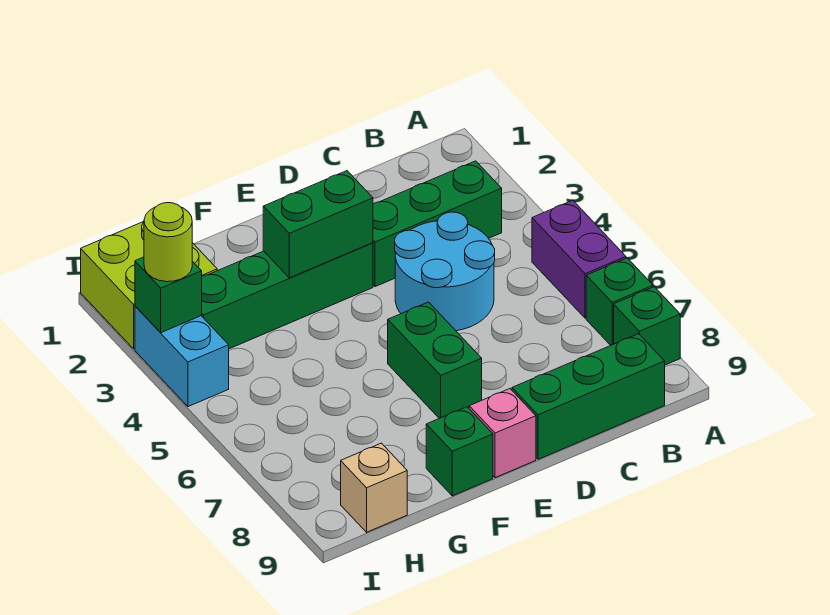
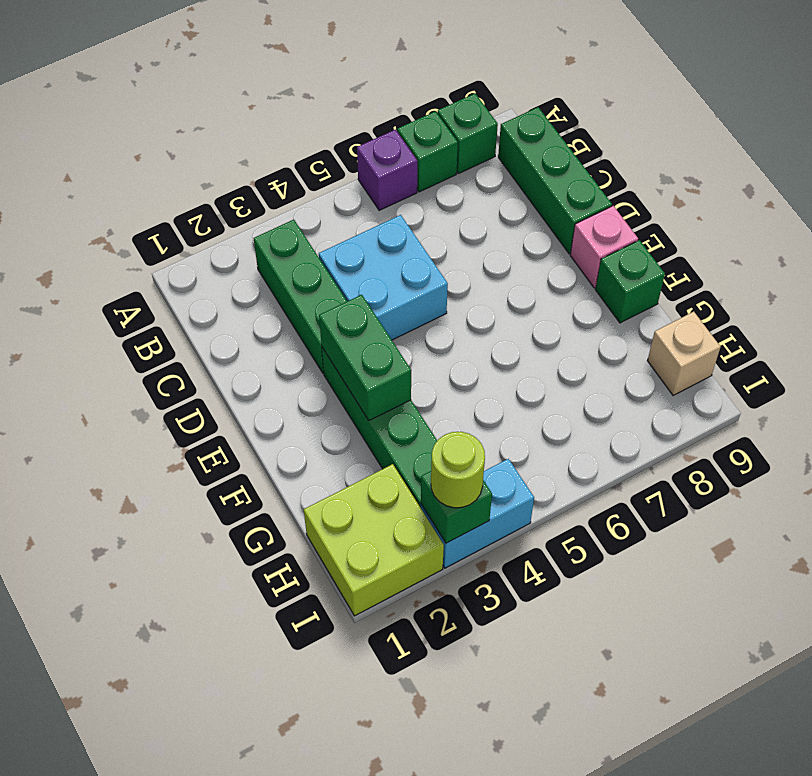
purple brick A5:A6 level 1 -> purple brick A6 level 1
cyan round brick C4:D5 level 1 -> cyan brick C4:D5 level 1
green brick E6:E7 level 1 -> none

